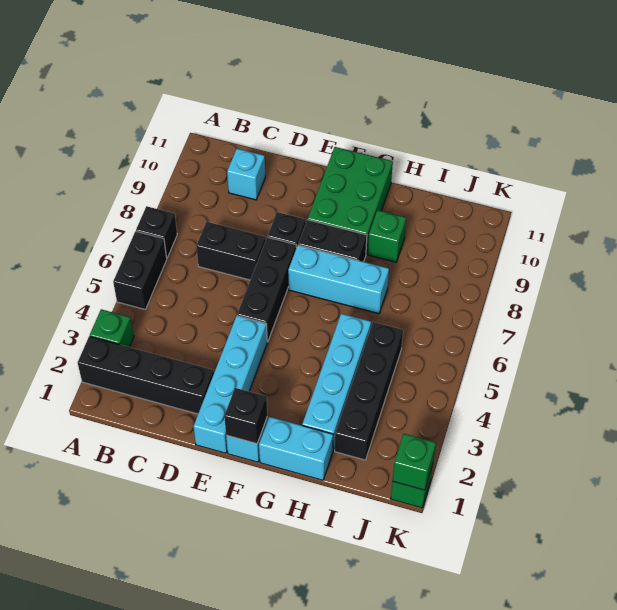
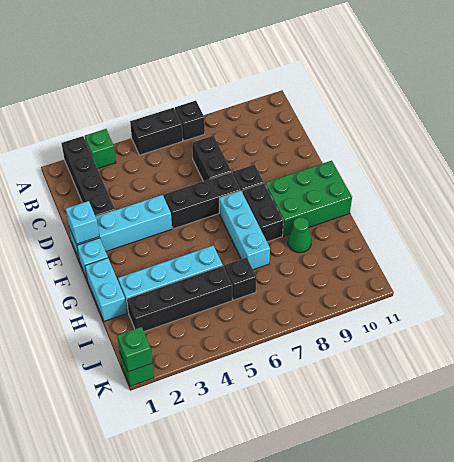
cyan brick C10 level 1 -> cyan brick E1 level 2
black brick F1 level 2 -> black brick I6 level 1
green brick H9 level 1 -> green cone H9 level 1

